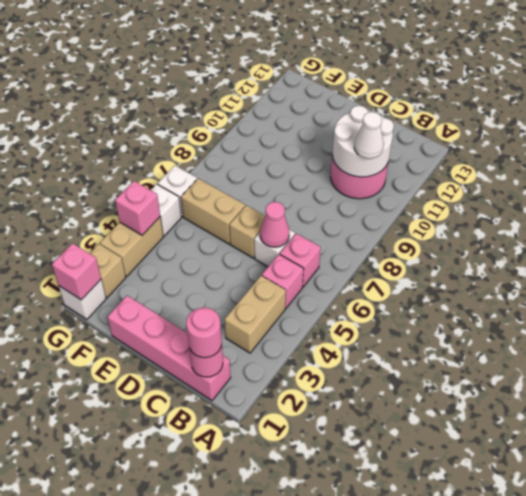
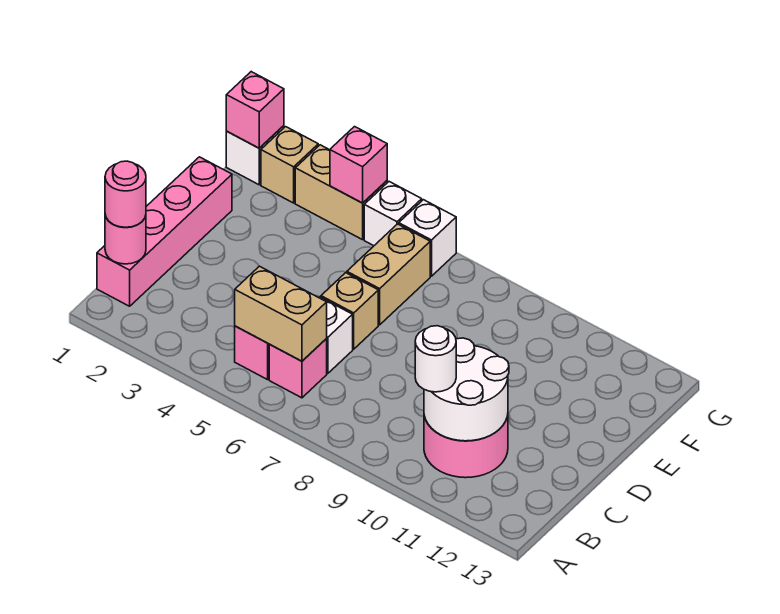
tan brick B3:B4 level 1 -> tan brick B5:B6 level 2
white cone B10 level 3 -> white round brick B10 level 3
pink cone C6 level 2 -> none

